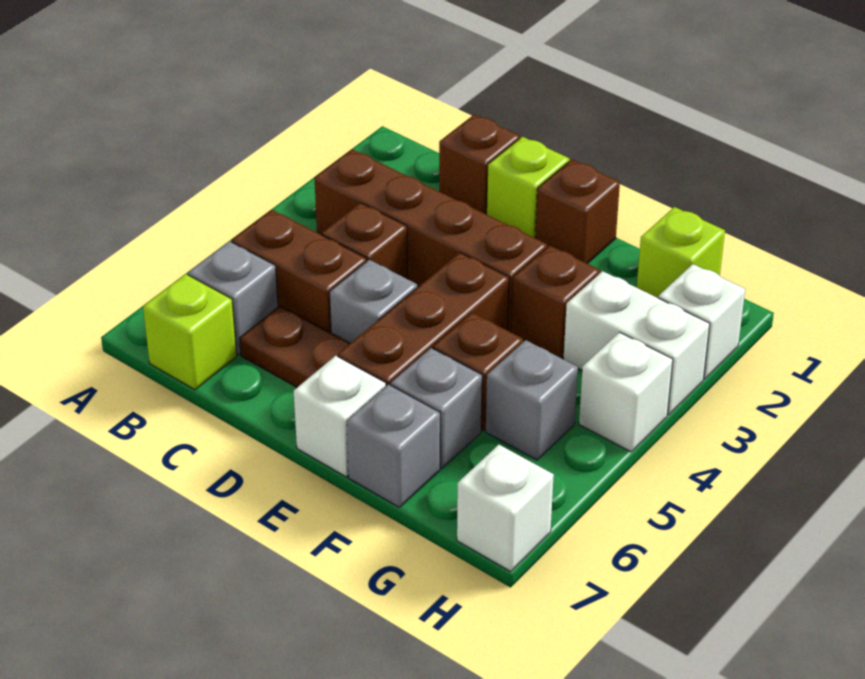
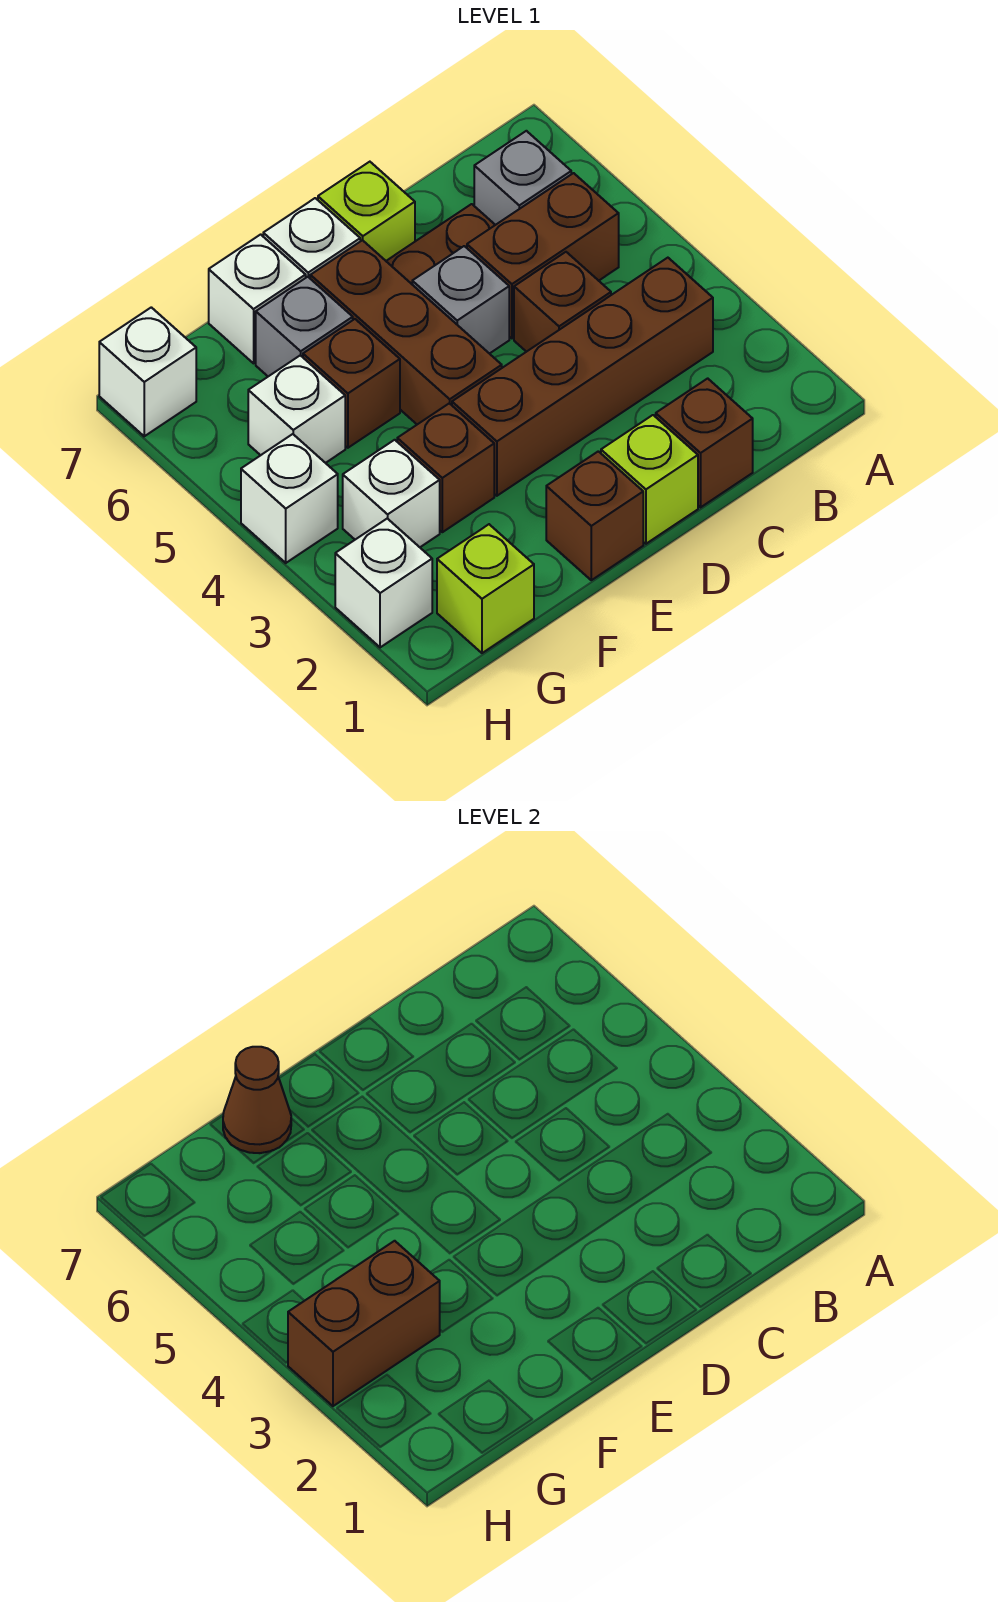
lime brick B7 level 1 -> lime brick D7 level 1
grey brick F7 level 1 -> white brick F7 level 1
none -> brown cone F7 level 2
white brick G3:H3 level 1 -> white brick G3 level 1
none -> brown brick G3:H3 level 2
grey brick G5 level 1 -> white brick G5 level 1

